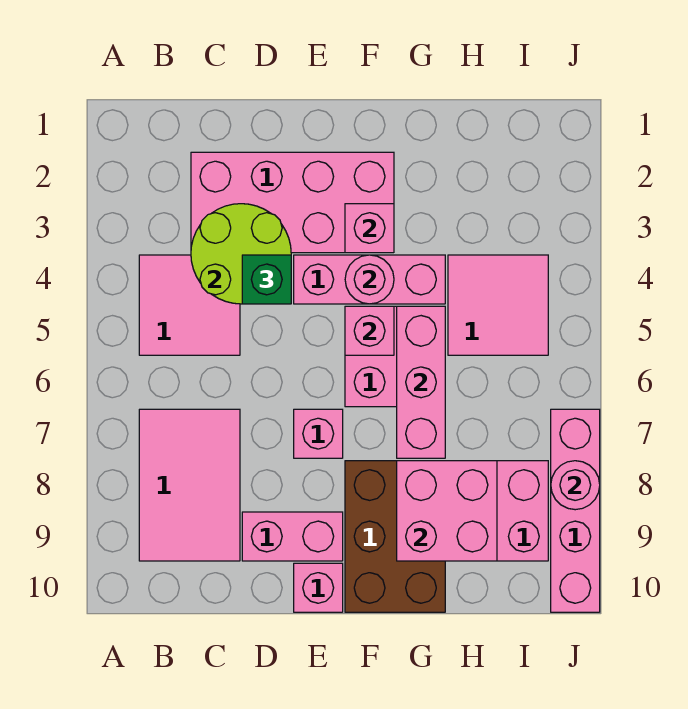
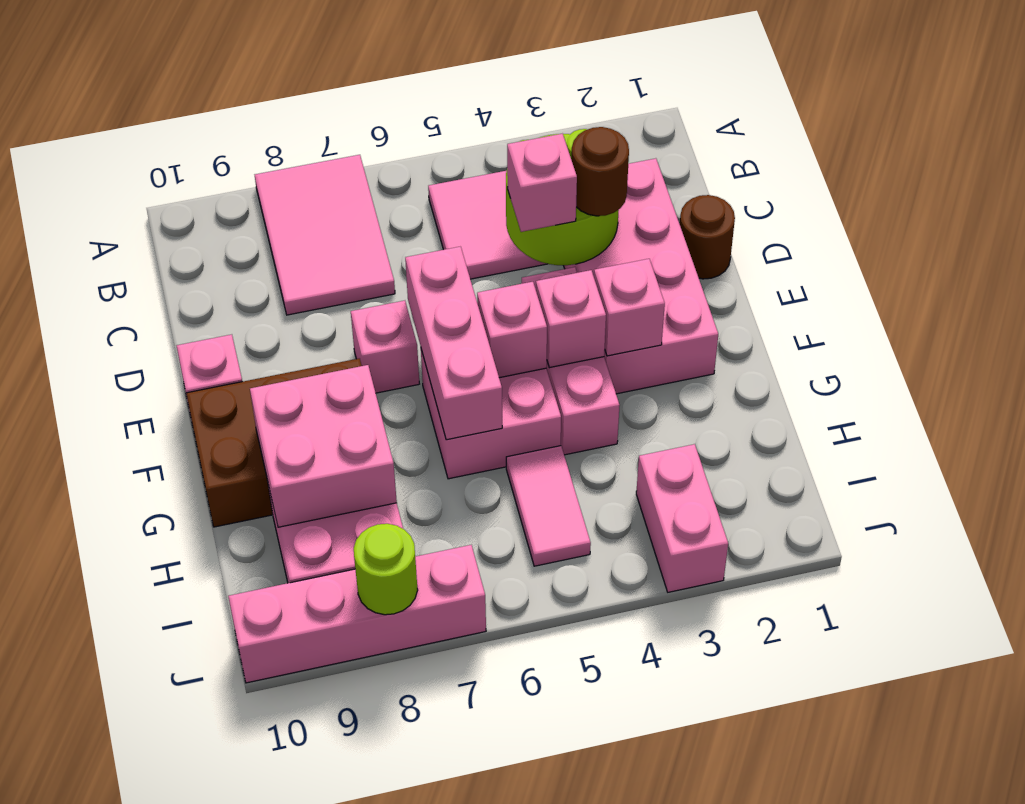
pink tile B7:C9 level 1 -> pink tile A7:C8 level 1
none -> brown round brick D1 level 1
none -> brown round brick D3 level 3
green brick D4 level 3 -> pink brick D4 level 3
pink brick D9:E9 level 1 -> pink brick I3:J3 level 1
pink round brick F4 level 2 -> pink brick F4 level 2
pink brick G5:G7 level 2 -> pink brick E6:G6 level 2
pink tile H4:I5 level 1 -> pink tile H5:I5 level 1
pink round brick J8 level 2 -> lime round brick J8 level 2

